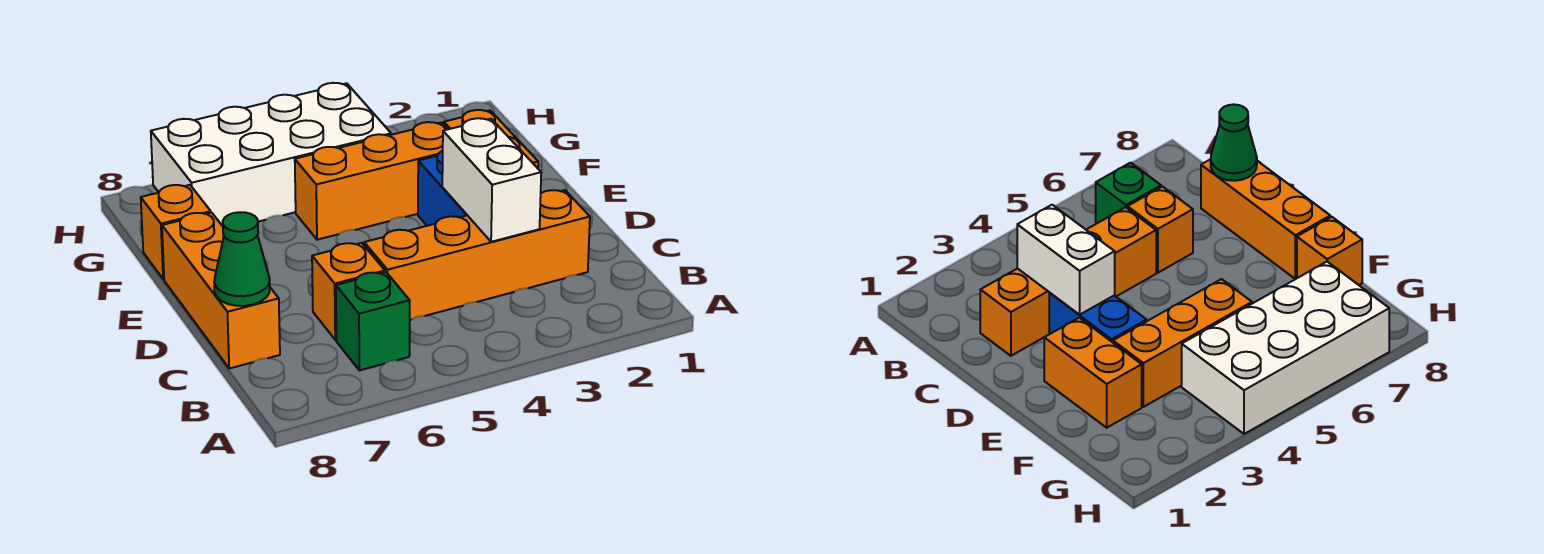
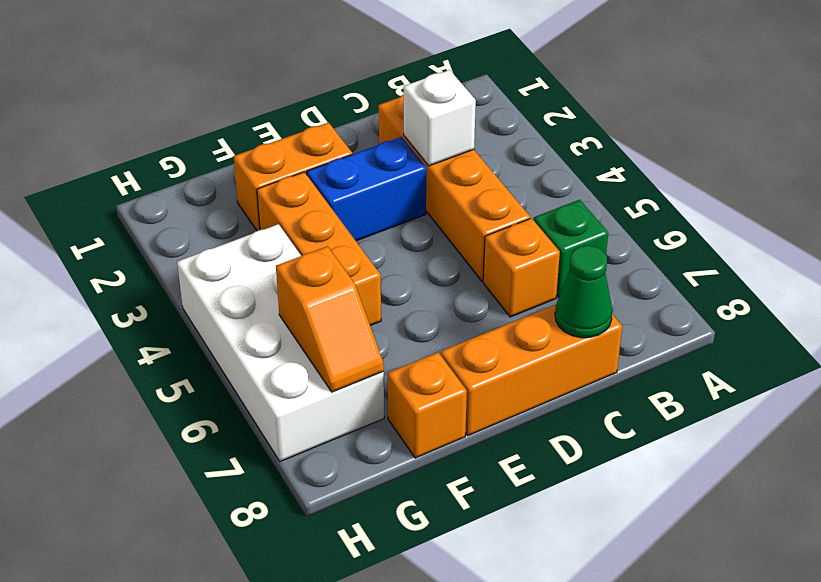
white brick C3:D3 level 2 -> white brick C3 level 2
none -> orange slope G6:G7 level 2 top 6

